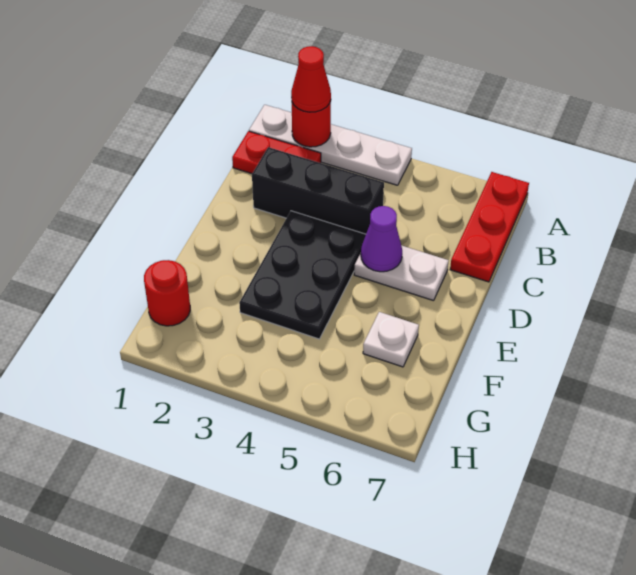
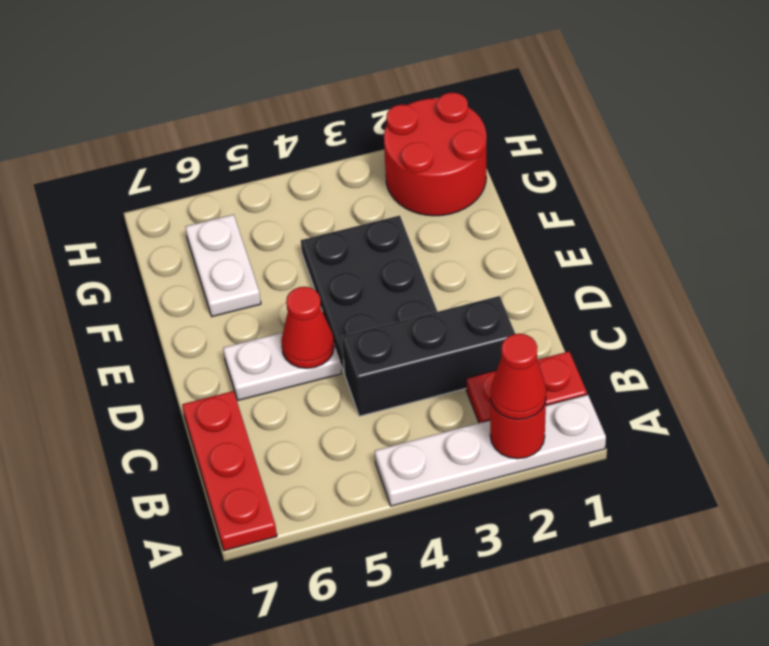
purple cone D5 level 2 -> red cone D5 level 2
white plate F6 level 1 -> white plate F6:G6 level 1
red round brick G1 level 1 -> red round brick G1:H2 level 1

